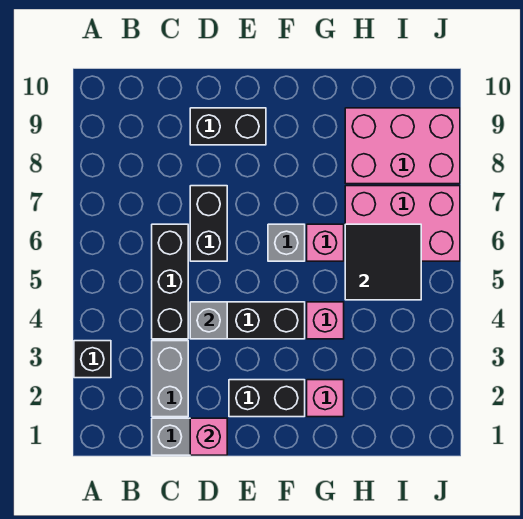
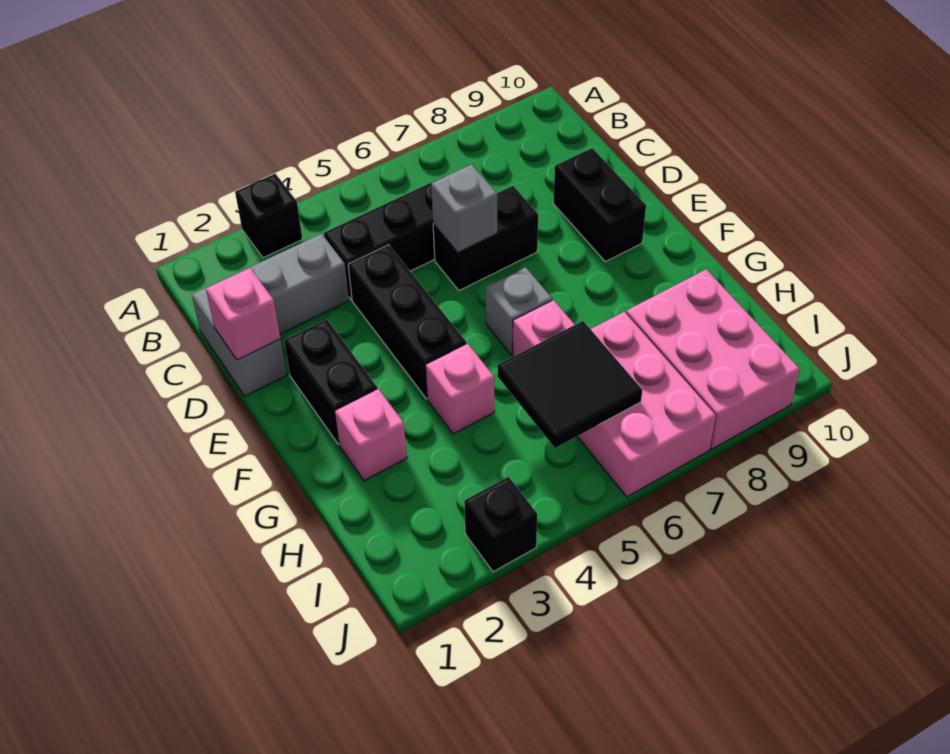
grey brick D4 level 2 -> grey brick D6 level 2
none -> black brick J3 level 1

